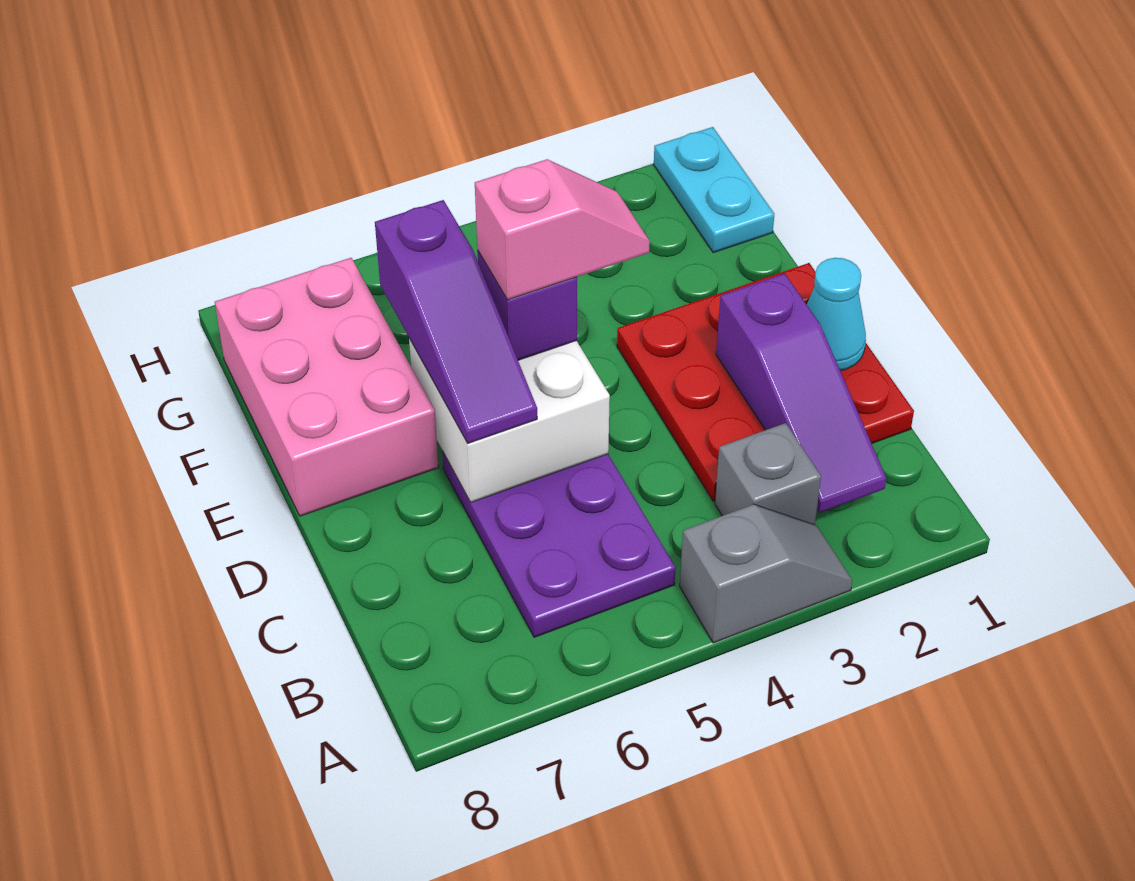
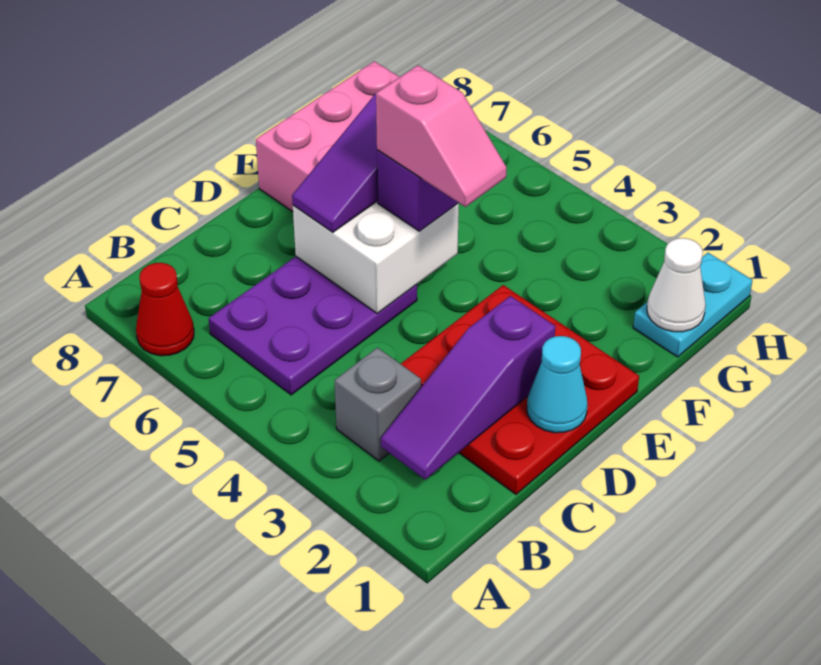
grey slope A3:A4 level 1 top 4 -> none
none -> red cone A7 level 1
none -> white cone G1 level 2

